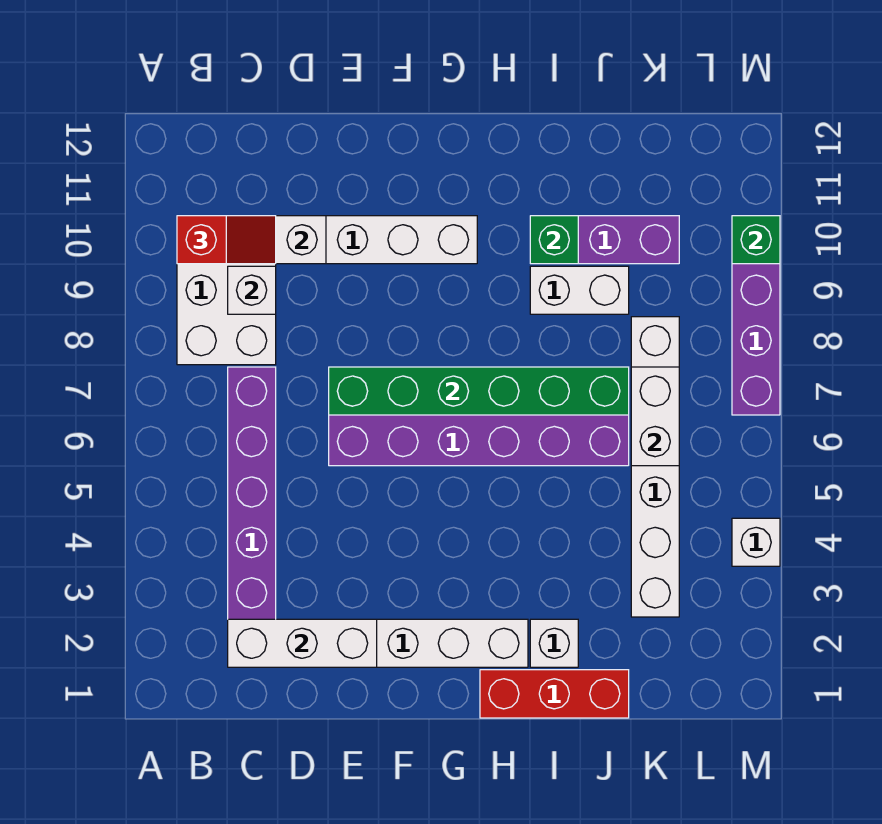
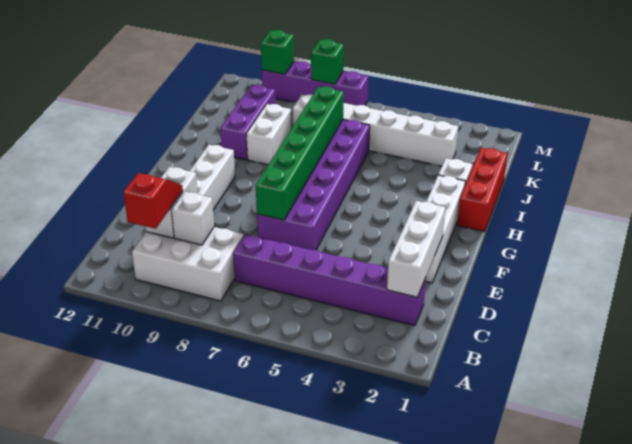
green brick I10 level 2 -> green brick M8 level 2
white brick K6:K7 level 2 -> none
white brick M4 level 1 -> none

